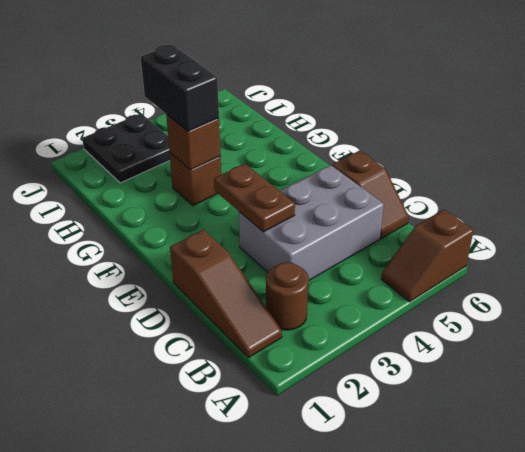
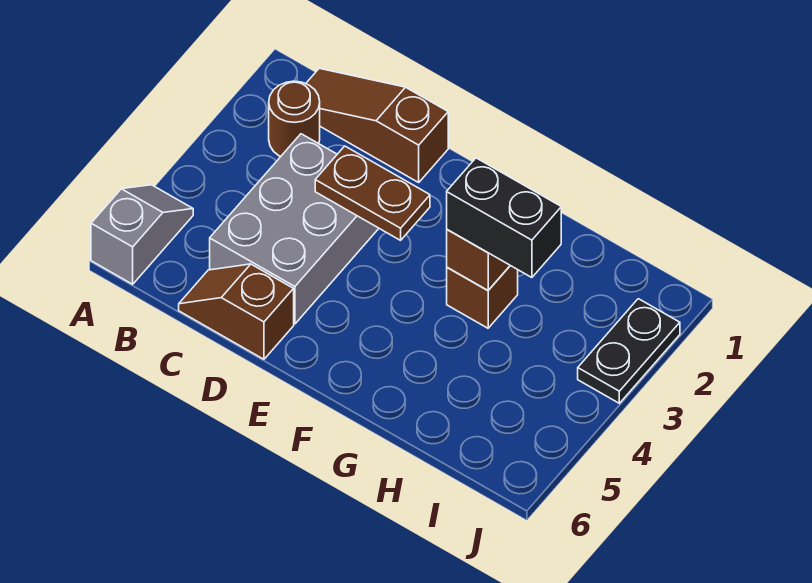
brown slope A5:A6 level 1 top 6 -> grey slope A5:A6 level 1 top 6
black plate I2:J3 level 1 -> black plate J2:J3 level 1

